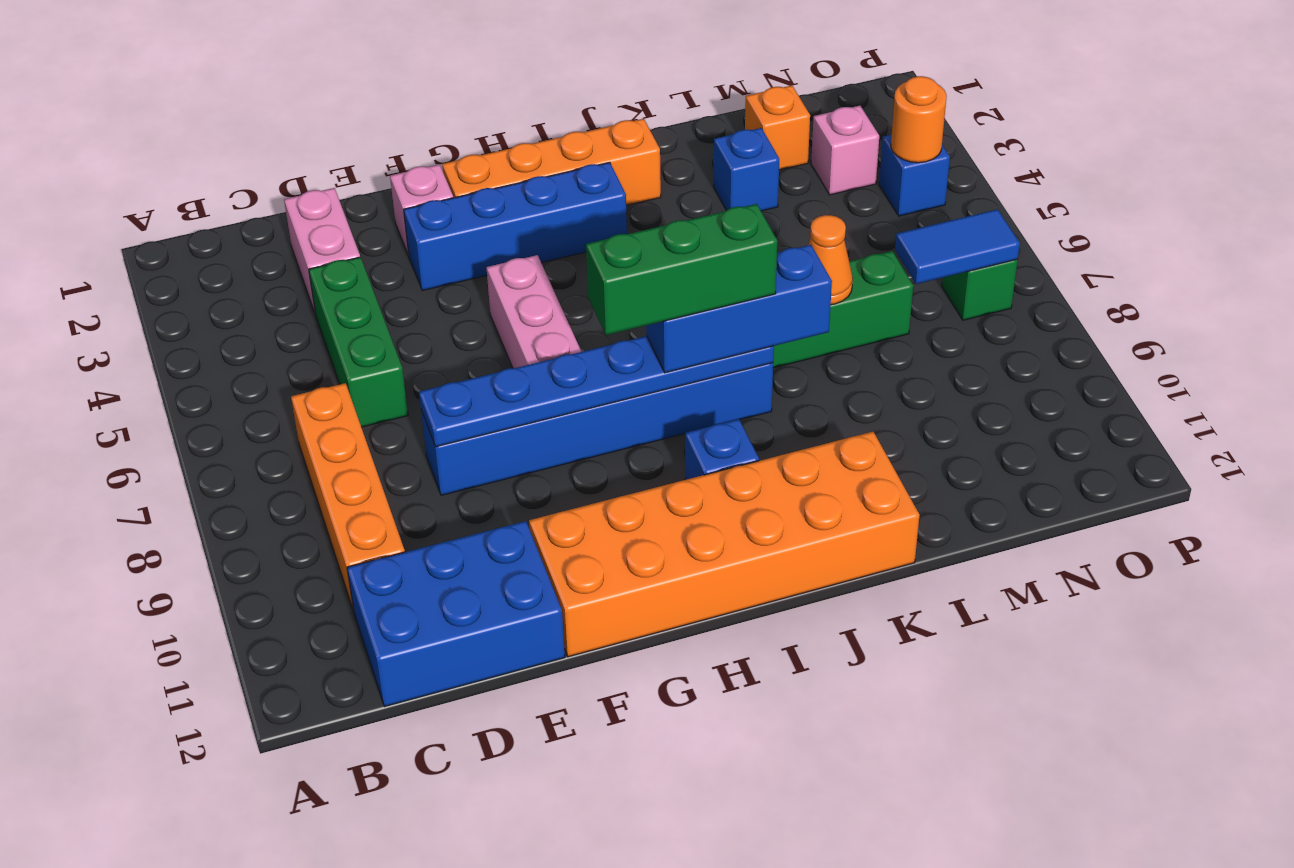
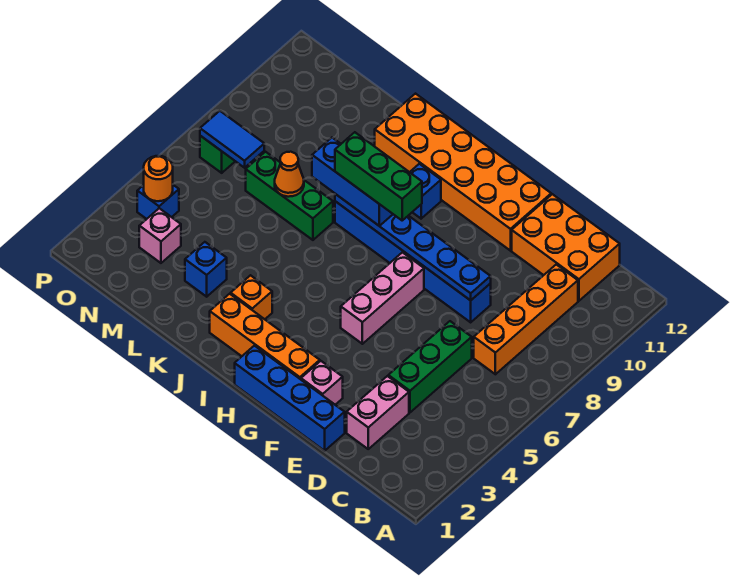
blue brick C11:E12 level 1 -> orange brick C11:E12 level 1
blue brick F3:I3 level 1 -> blue brick E1:H1 level 1
orange brick M2 level 1 -> orange brick J3 level 1

